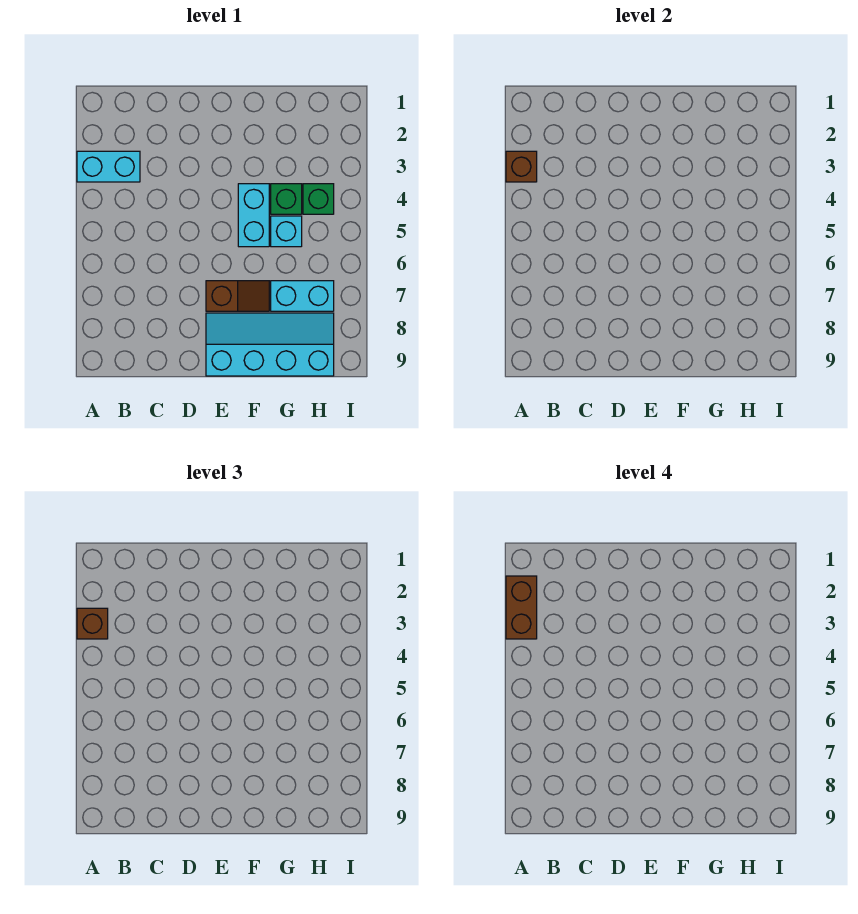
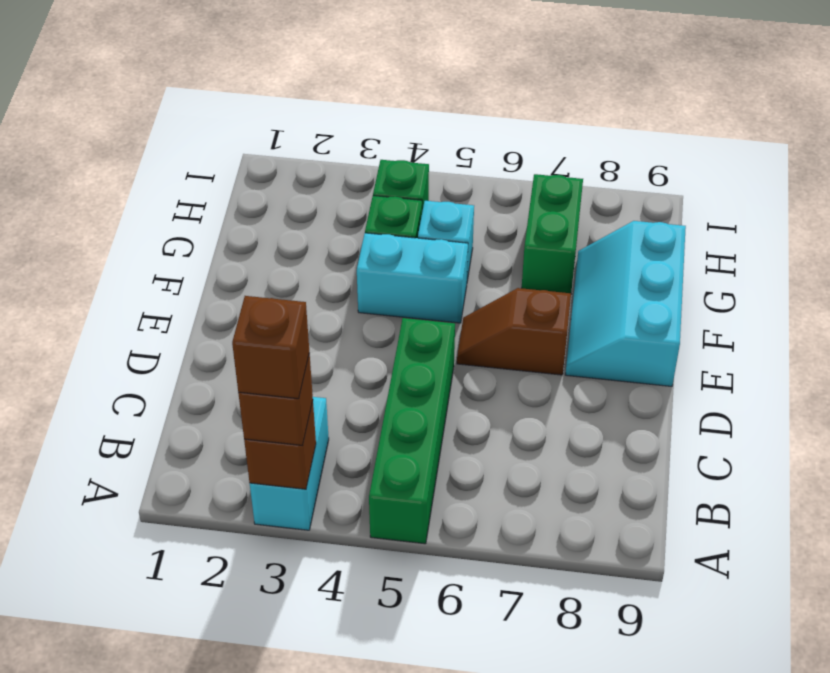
brown brick A2:A3 level 4 -> brown brick A3 level 4
none -> green brick A5:D5 level 1
brown slope E7:F7 level 1 top E -> brown slope E6:E7 level 1 top 7
cyan slope E8:H9 level 1 top 9 -> cyan slope E8:G9 level 1 top 9
cyan brick G7:H7 level 1 -> green brick G7:H7 level 1

